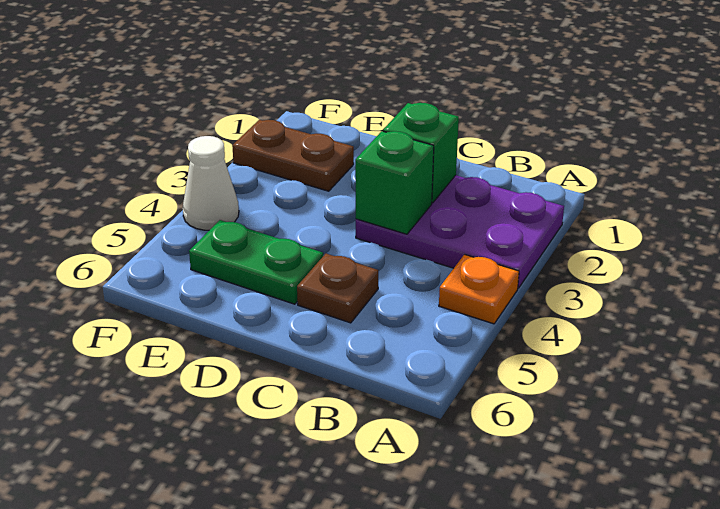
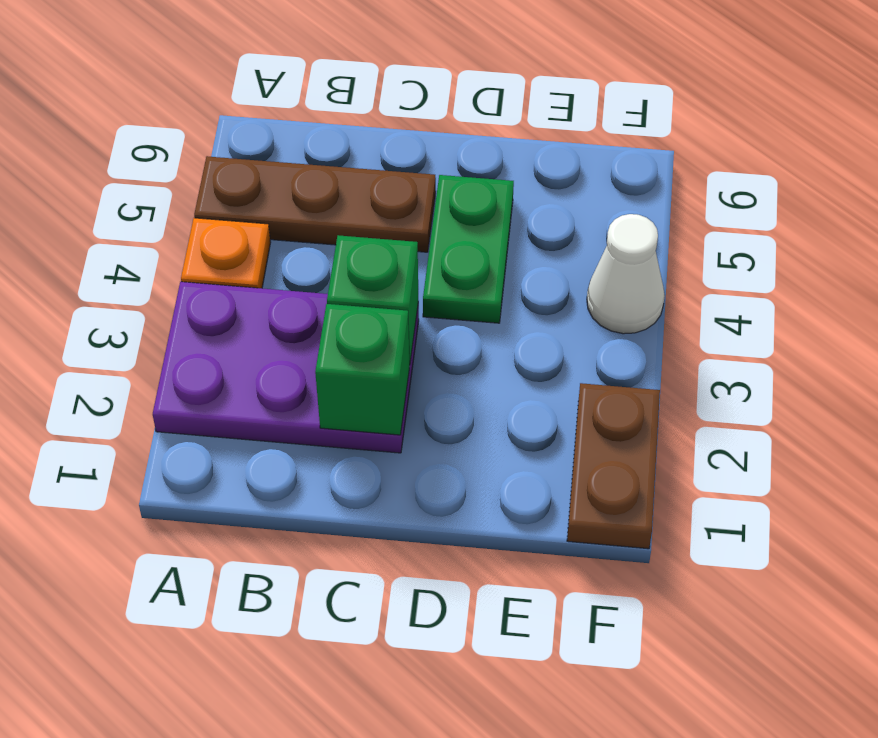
brown plate C5 level 1 -> brown plate A5:C5 level 1
green plate D5:E5 level 1 -> green plate D4:D5 level 1
brown plate E2:F2 level 1 -> brown plate F1:F2 level 1

